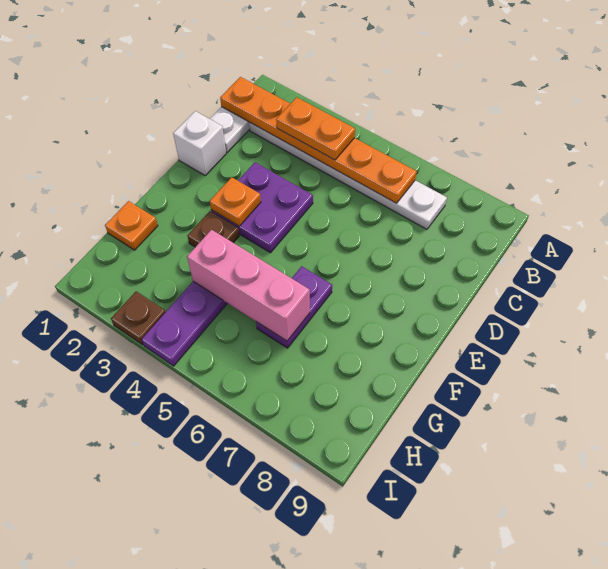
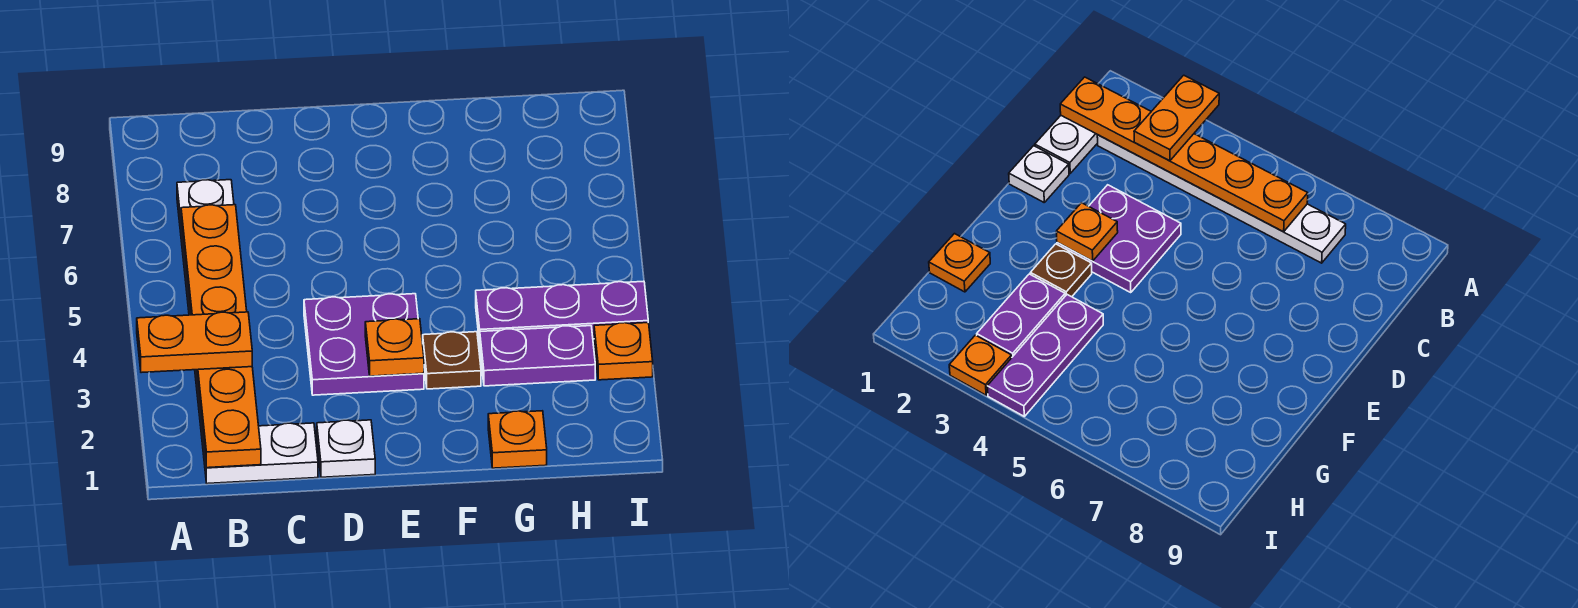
orange plate B3:B4 level 3 -> orange plate A3:B3 level 3
white brick D1 level 1 -> white plate D1 level 1
purple plate F6:G6 level 1 -> purple plate G3:H3 level 1
pink brick G4:G6 level 2 -> none
brown plate I3 level 1 -> orange plate I3 level 1

